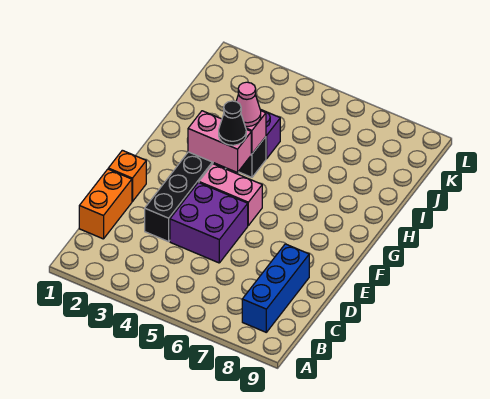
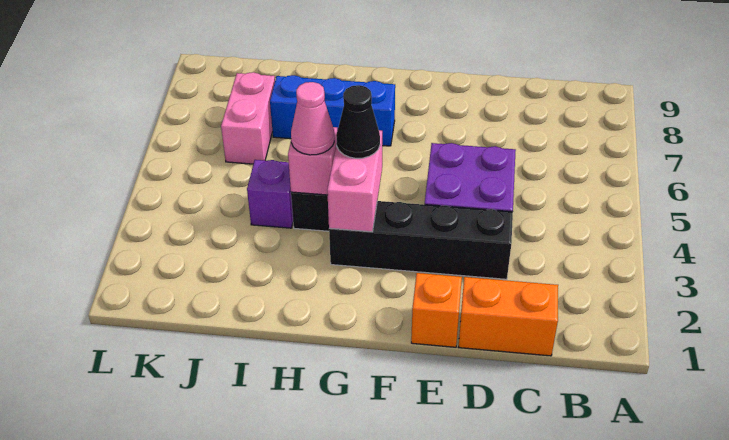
blue brick B8:D8 level 1 -> blue brick G7:I7 level 1
pink brick F4:F5 level 1 -> pink brick J6:J7 level 1

